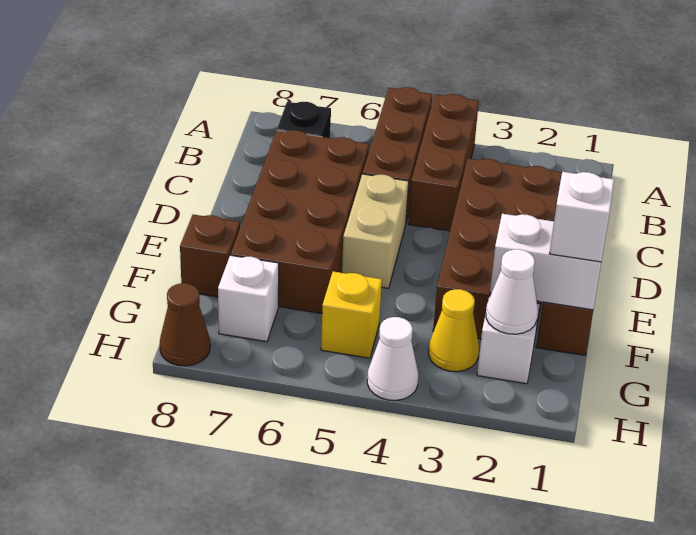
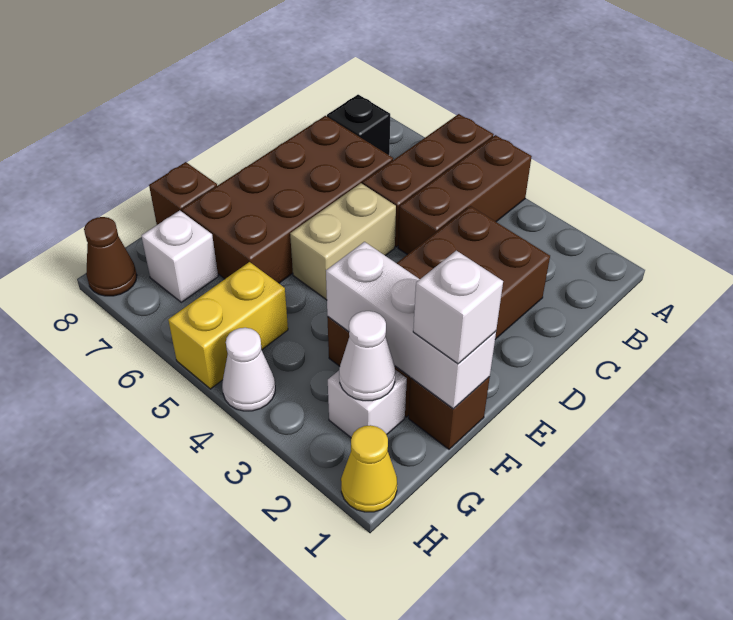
white brick F1:F2 level 2 -> white brick F1:F3 level 2
yellow cone G3 level 1 -> yellow cone H1 level 1
yellow brick G5 level 1 -> yellow brick G5:H5 level 1

